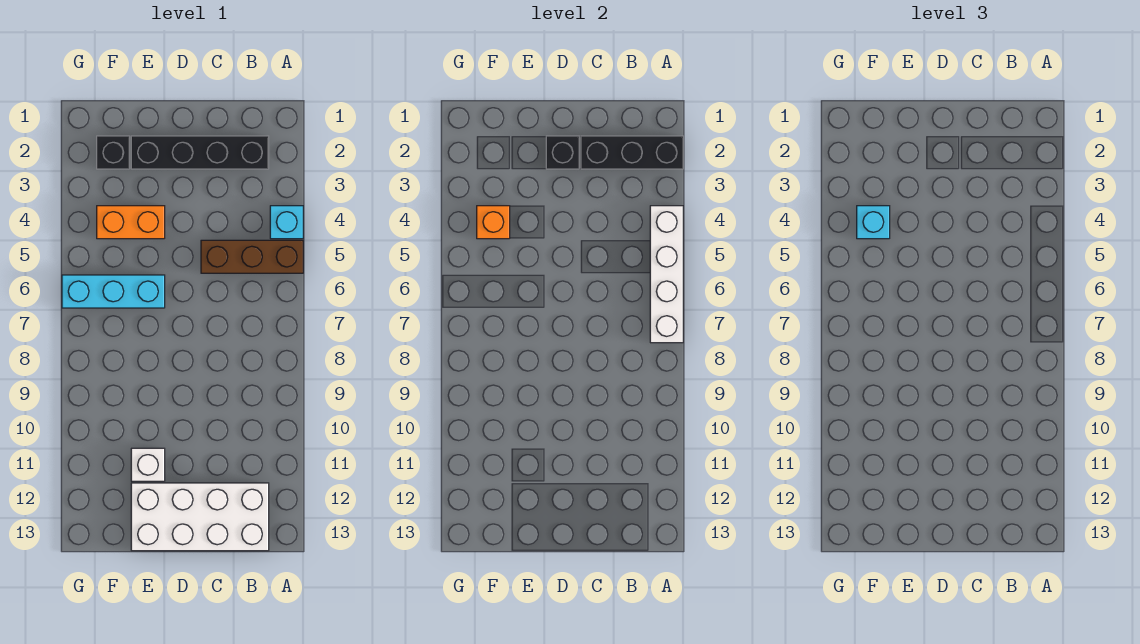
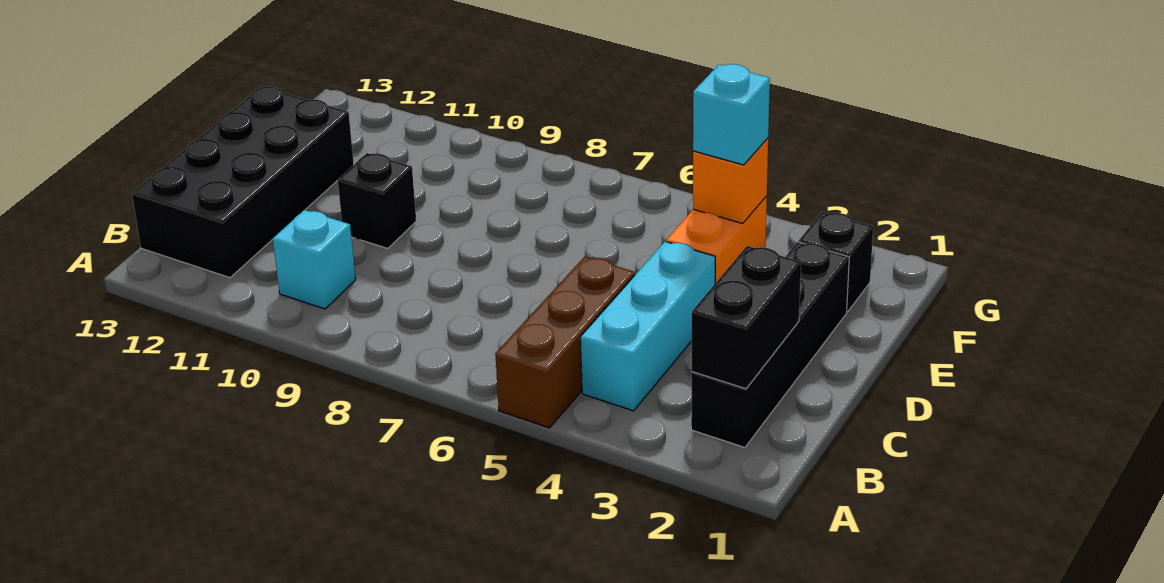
black brick A2:C2 level 2 -> black brick B2:C2 level 2
cyan brick A4 level 1 -> cyan brick B10 level 1
white brick A4:A7 level 2 -> none
white brick B12:E13 level 1 -> black brick B12:E13 level 1
black brick D2 level 2 -> black brick D10 level 1
cyan brick E6:G6 level 1 -> cyan brick B4:D4 level 1
white brick E11 level 1 -> none

